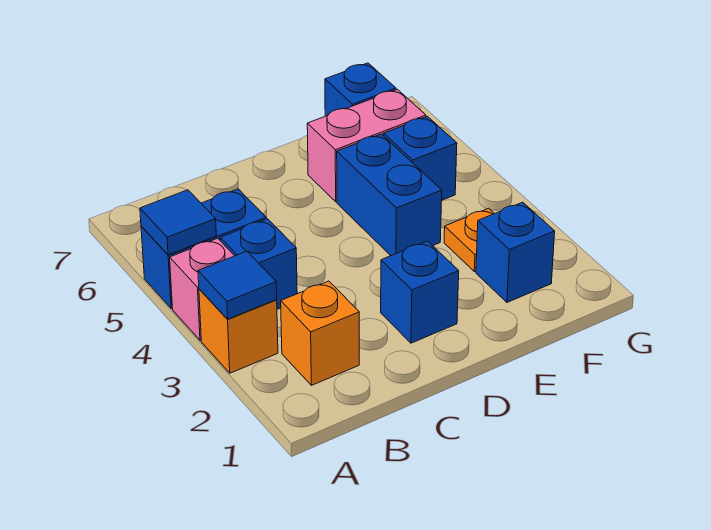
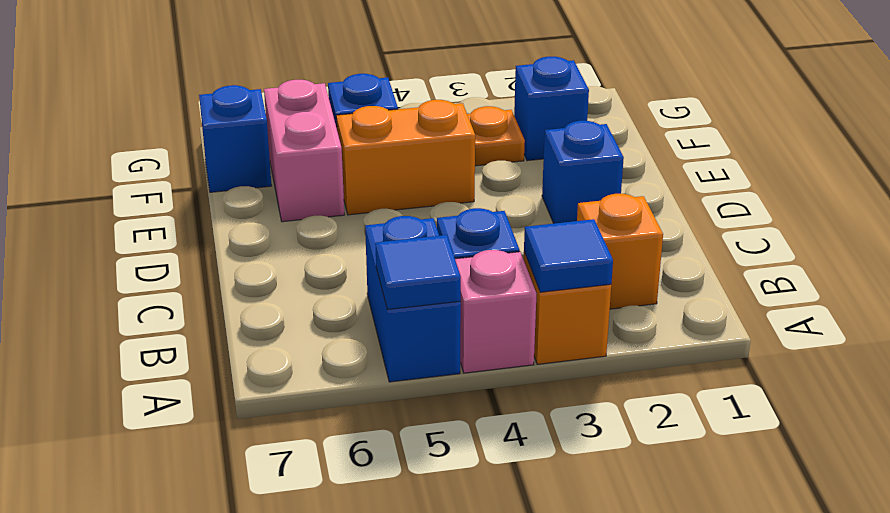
blue brick E4:E5 level 1 -> orange brick E4:E5 level 1

